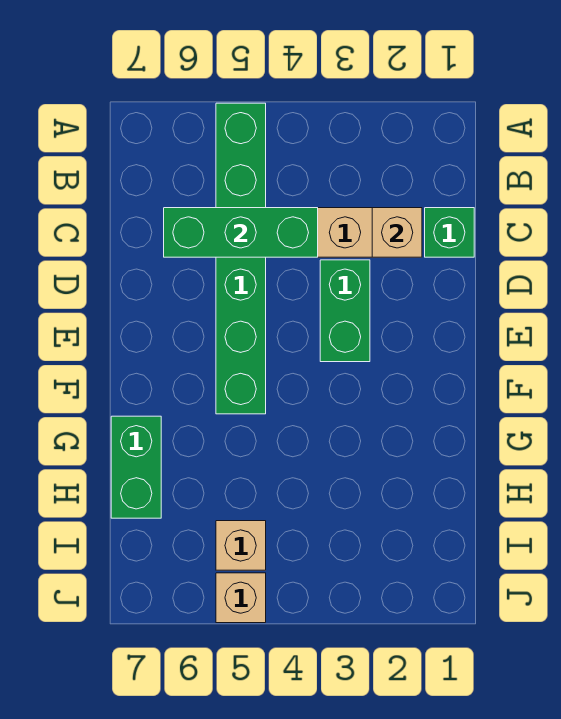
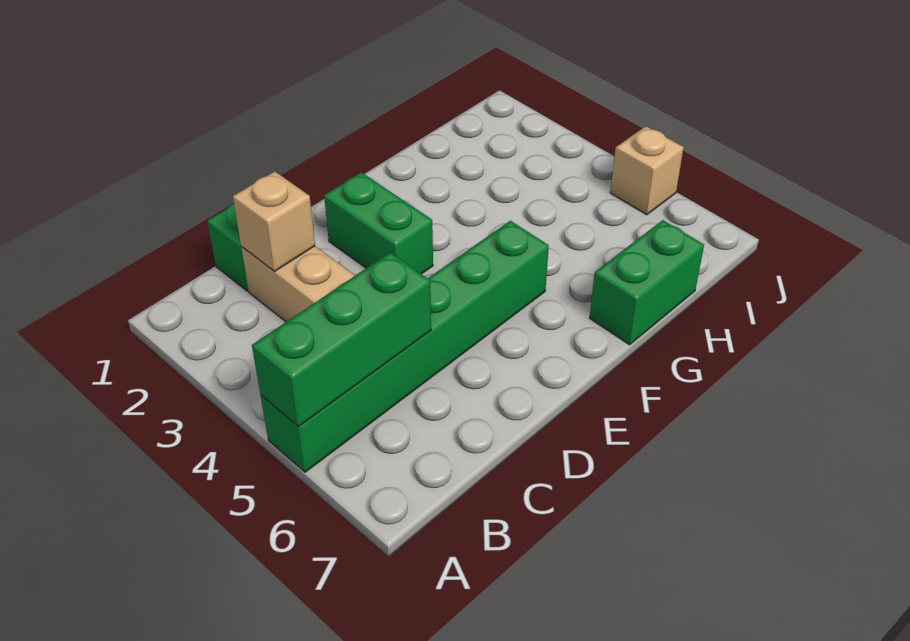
green brick C4:C6 level 2 -> green brick A5:C5 level 2
green brick D3:E3 level 1 -> green brick E2:E3 level 1
tan brick I5 level 1 -> none

